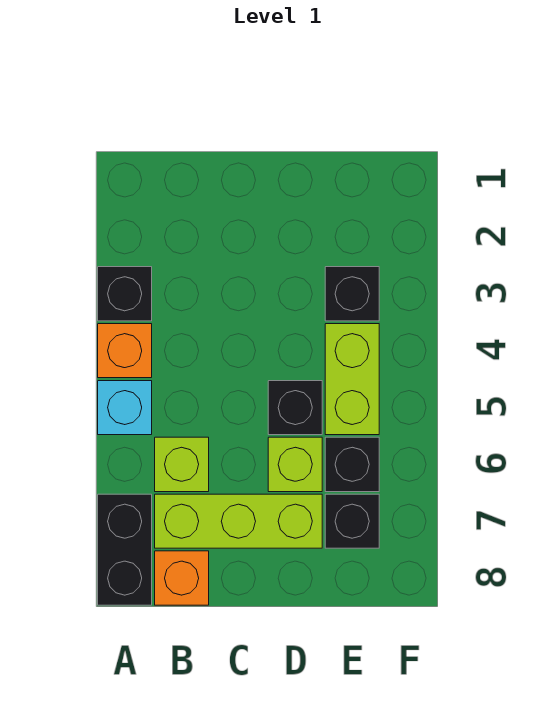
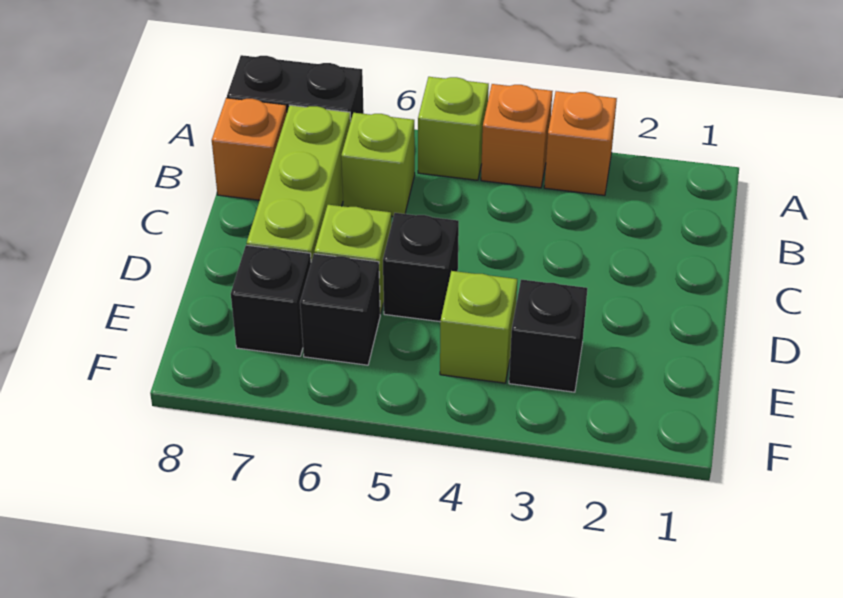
black brick A3 level 1 -> orange brick A3 level 1
cyan brick A5 level 1 -> lime brick A5 level 1
lime brick E4:E5 level 1 -> lime brick E4 level 1

